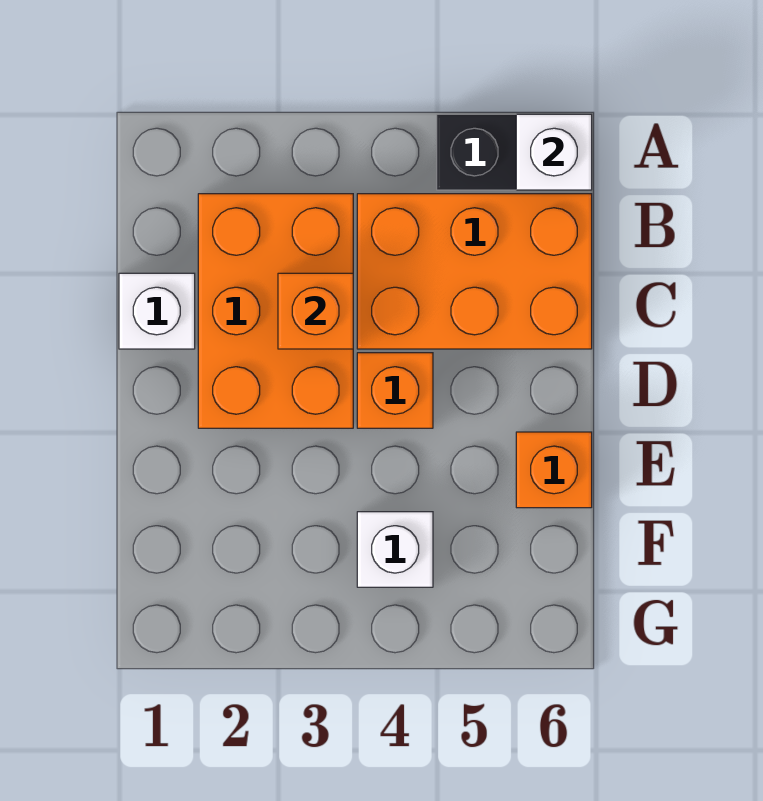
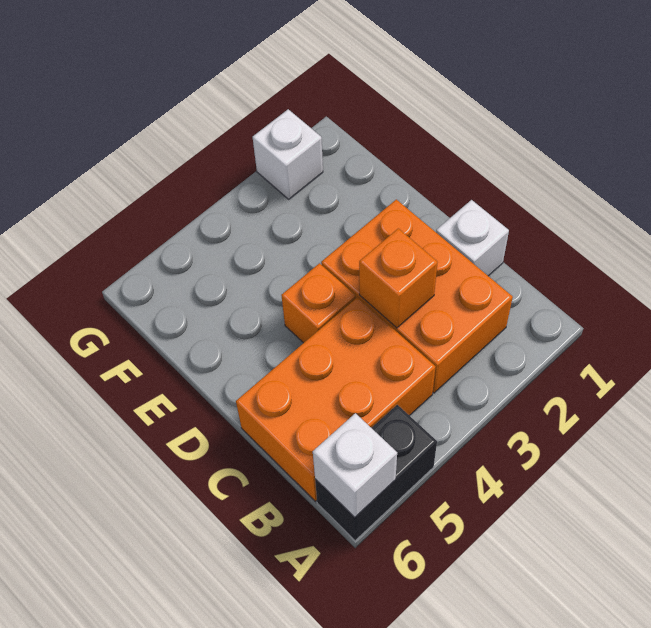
orange brick E6 level 1 -> none
white brick F4 level 1 -> white brick G2 level 1

